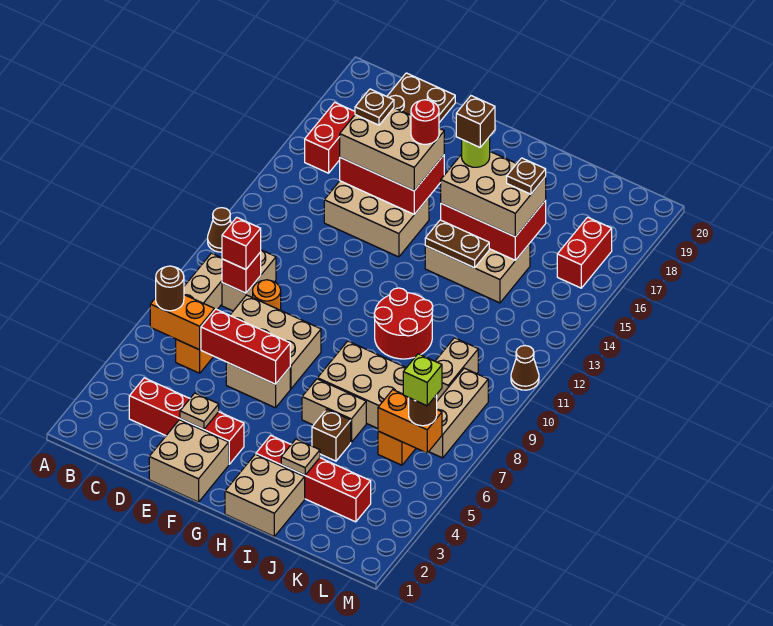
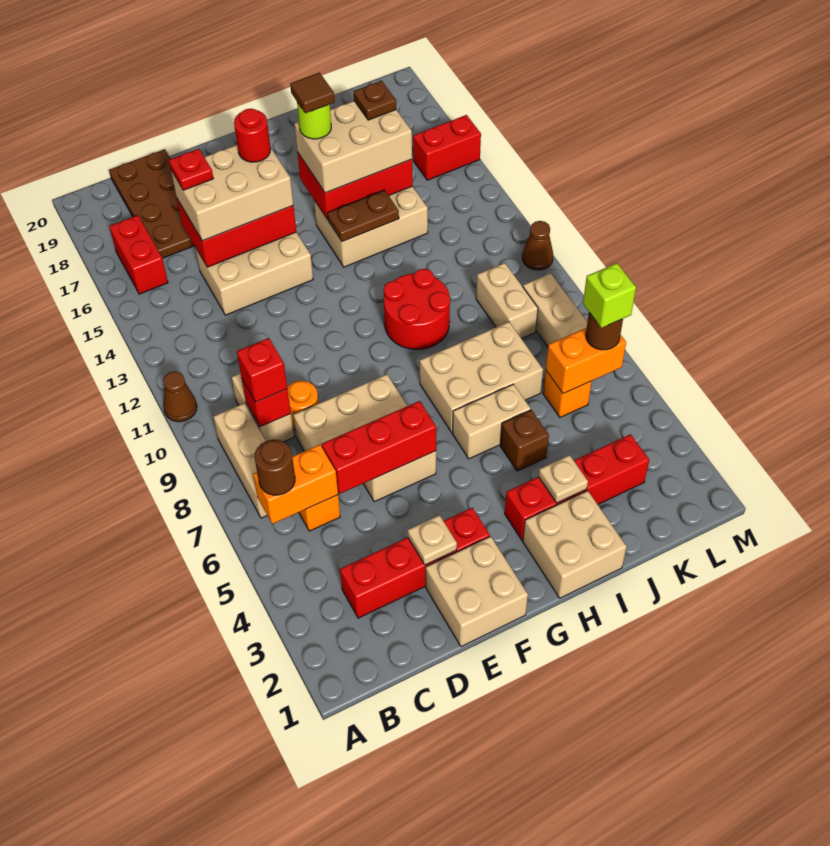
brown plate D16 level 4 -> red plate D16 level 4
brown brick H16 level 5 -> brown tile H16 level 5
red brick L16:L17 level 1 -> red brick L16:M16 level 1

